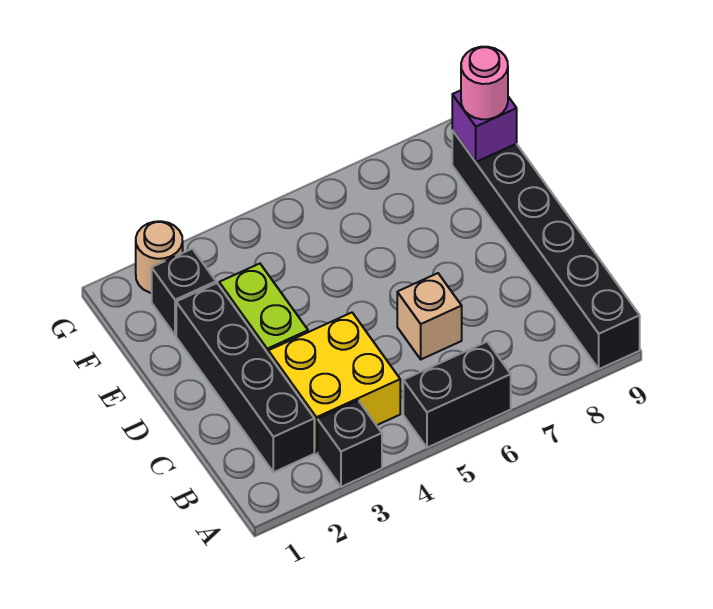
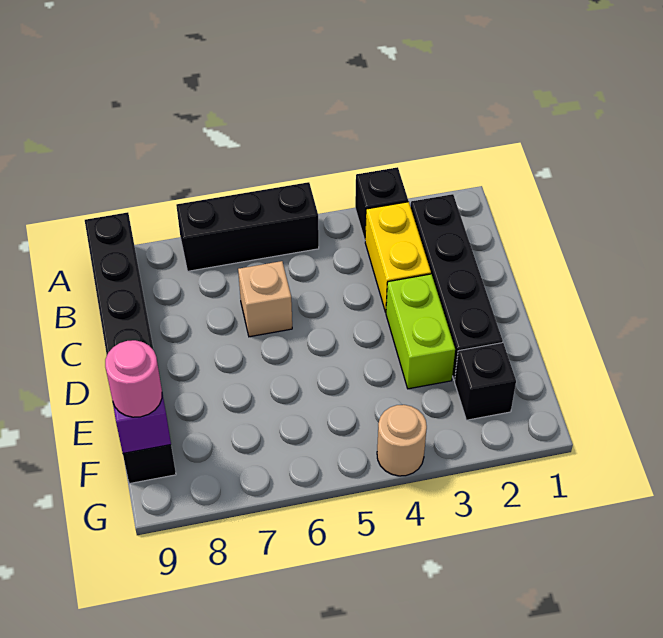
black brick A5:A6 level 1 -> black brick A5:A7 level 1
yellow brick B3:C4 level 1 -> yellow brick B3:C3 level 1
tan round brick G2 level 1 -> tan round brick G4 level 1

